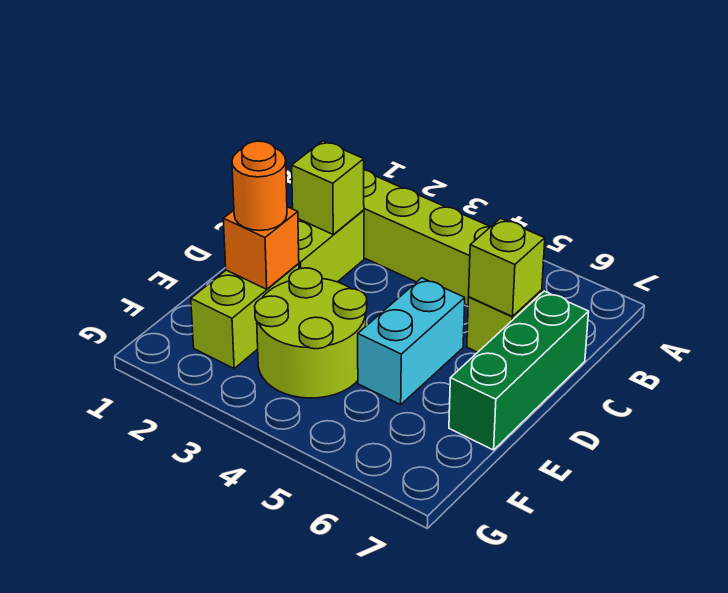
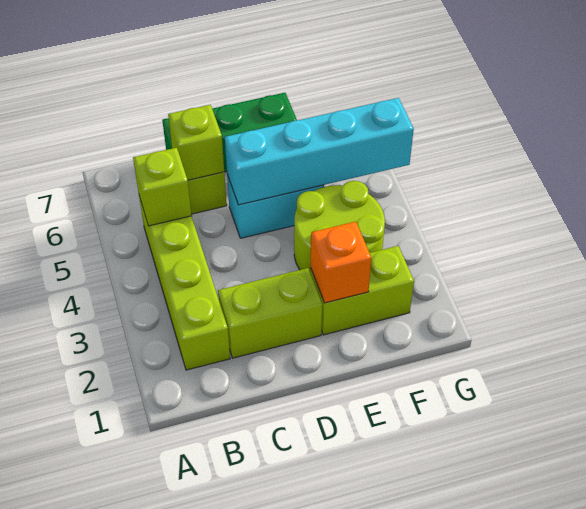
lime brick C2 level 2 -> lime brick B5 level 2
none -> cyan brick D5:G5 level 2
orange round brick E2 level 3 -> none

